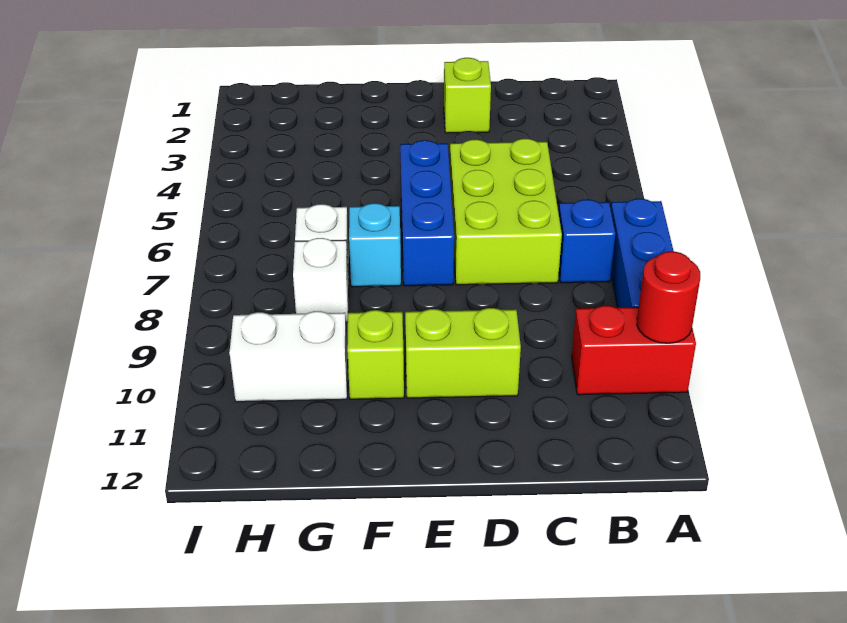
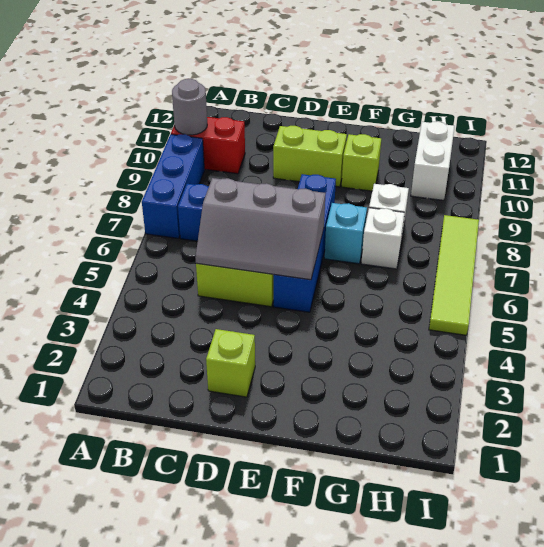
red round brick A10 level 2 -> grey round brick A10 level 2
none -> grey slope C5:E6 level 2 top 6
blue brick E5:E7 level 1 -> blue brick E5:E8 level 1
white brick G10:H10 level 1 -> white brick H10:H11 level 1
none -> lime tile I5:I8 level 1

